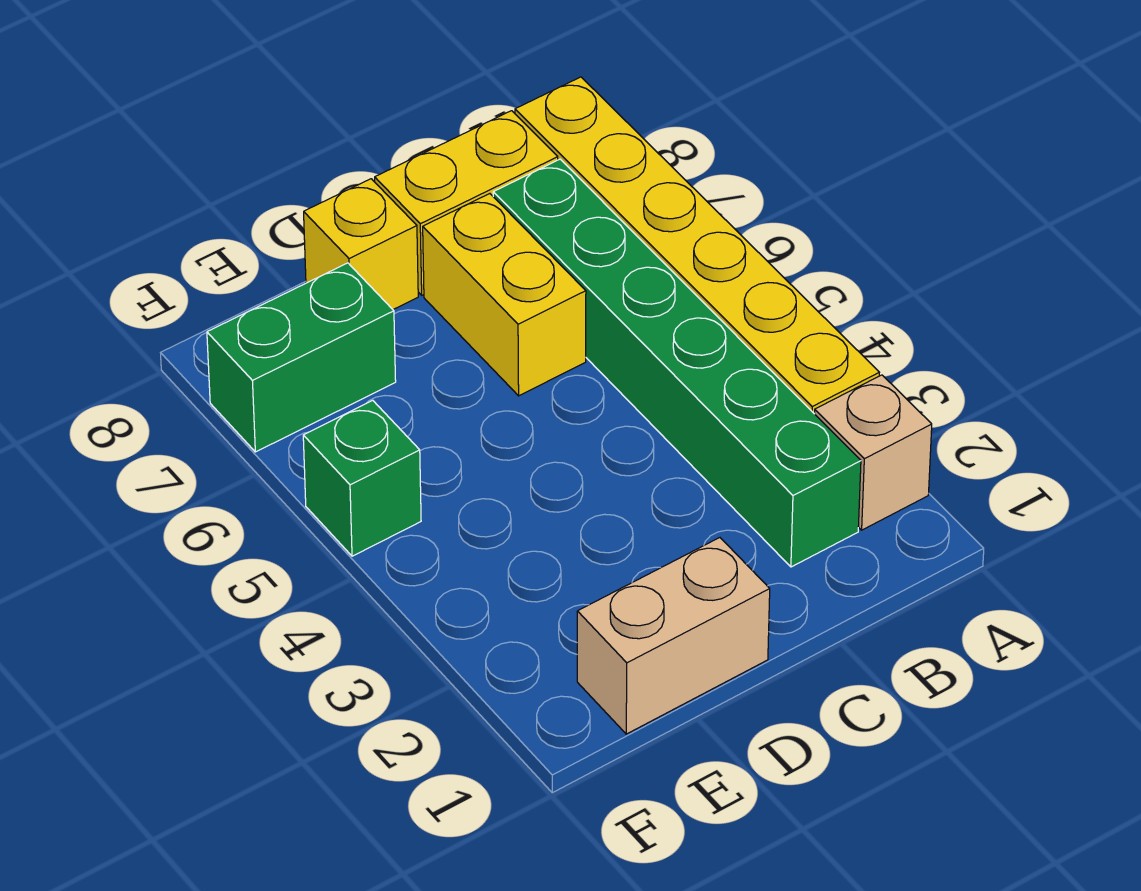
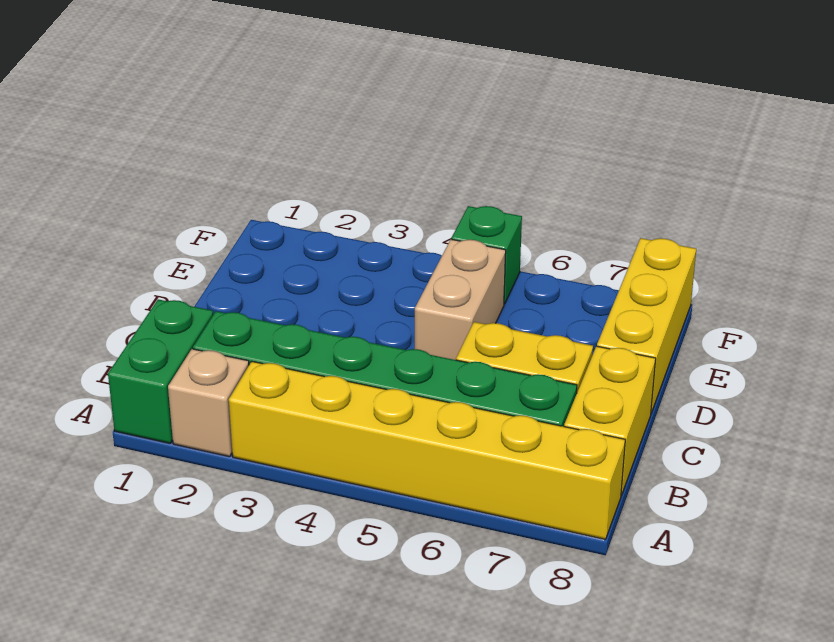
tan brick D1:E1 level 1 -> tan brick D5:E5 level 1
yellow brick D8 level 1 -> yellow brick D8:F8 level 1
green brick E7:F7 level 1 -> green brick A1:B1 level 1

